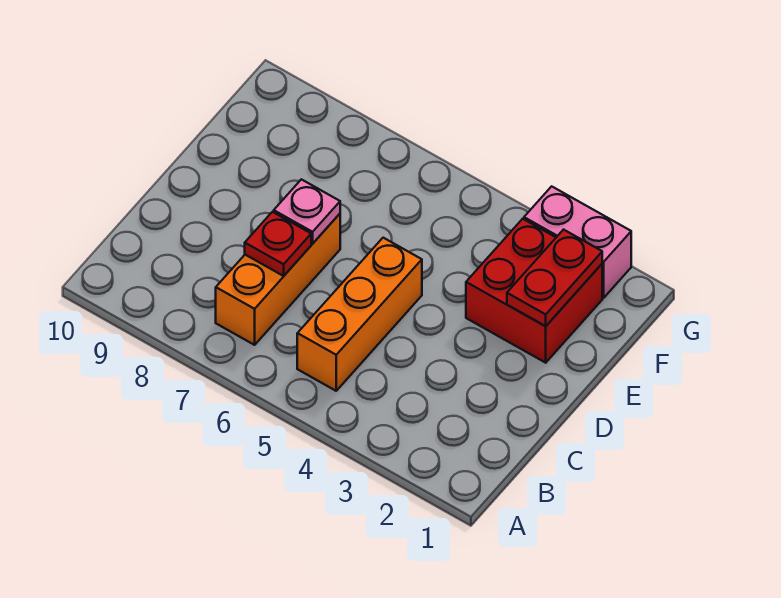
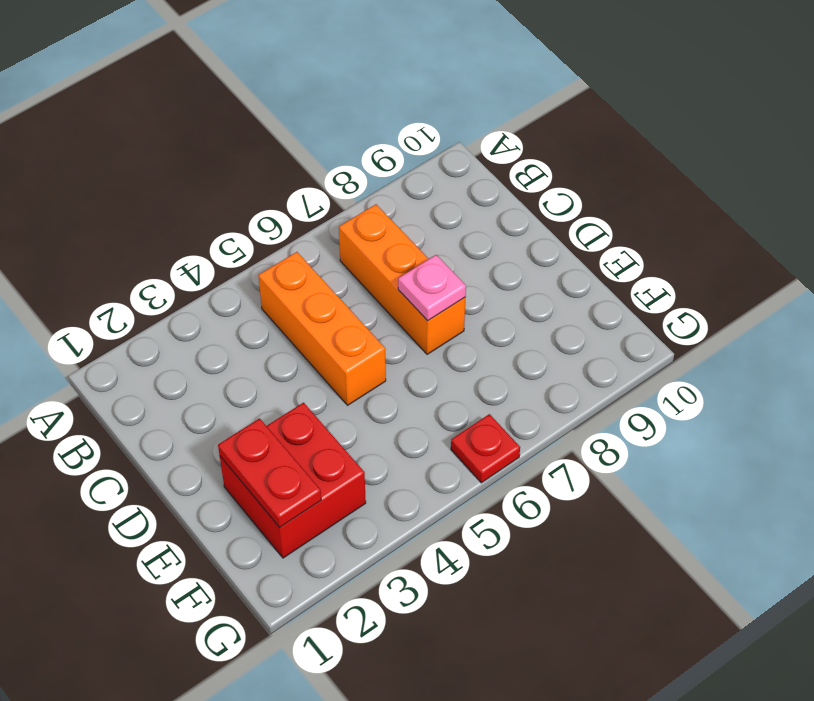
red plate C7 level 2 -> red plate G6 level 1
pink brick G2:G3 level 1 -> none

